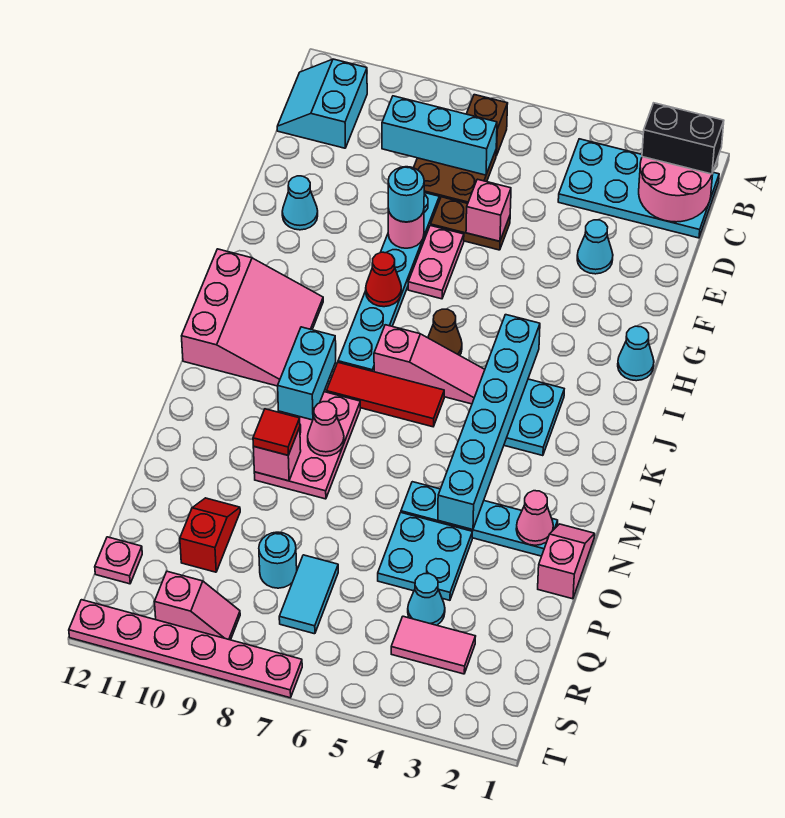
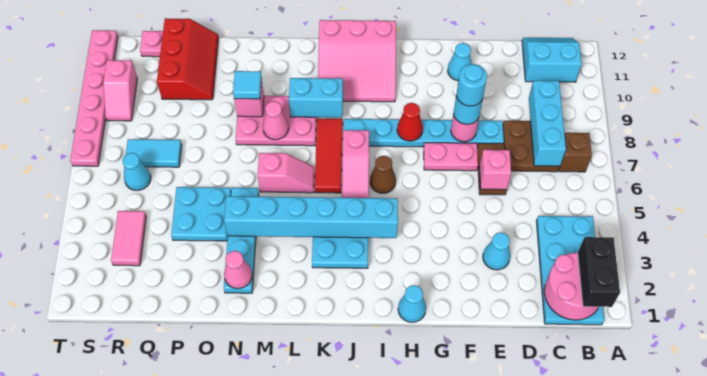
pink slope N1:O1 level 1 top O -> pink slope L6:M6 level 1 top M
red tile N9 level 3 -> cyan tile N9 level 3
red slope P10:Q10 level 1 top Q -> red slope P10:Q12 level 1 top Q
cyan cone Q4 level 1 -> cyan cone R6 level 1
cyan round brick Q8 level 1 -> cyan round brick F8 level 4

